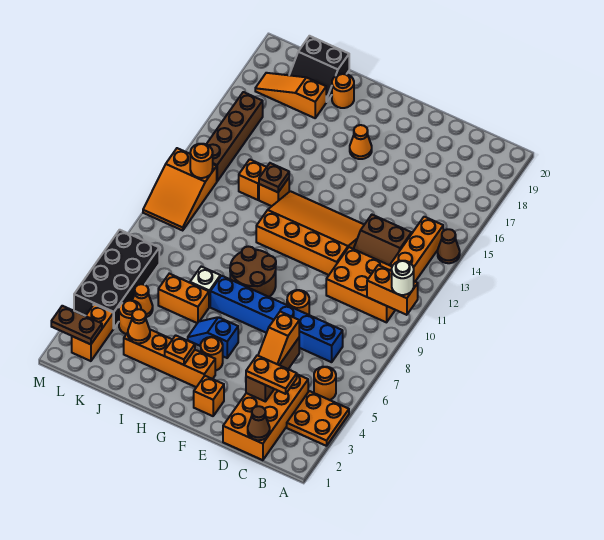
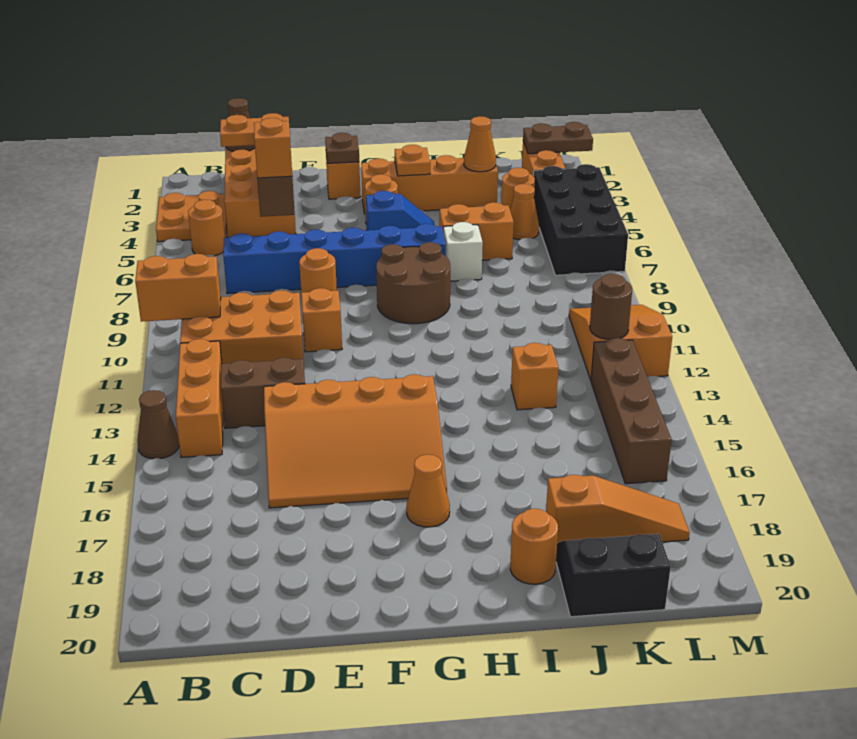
white round brick A10 level 3 -> none
orange slope E11:H13 level 1 top 11 -> orange slope D14:G16 level 1 top 14
orange brick I13 level 1 -> orange brick E10 level 1
brown plate I13 level 2 -> brown plate F2 level 2
orange round brick L12 level 2 -> brown round brick L12 level 2

